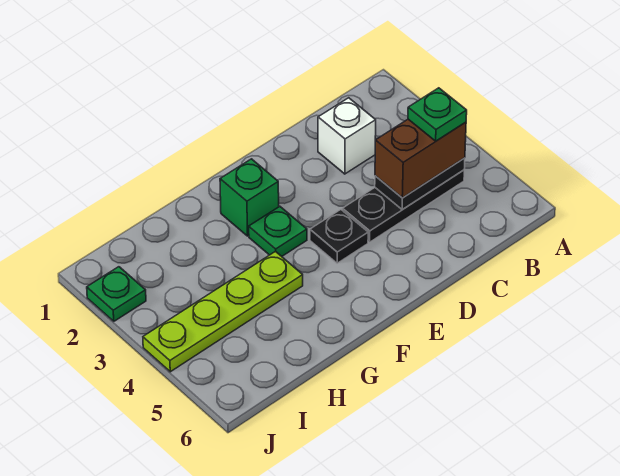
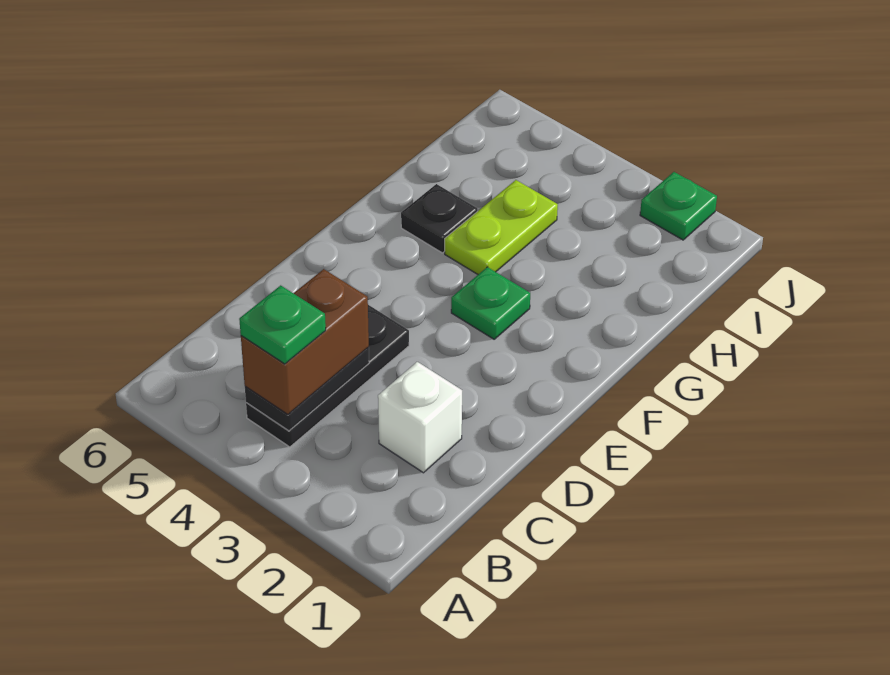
black plate E4 level 1 -> black plate G5 level 1
green brick F2 level 1 -> none
lime plate G4:J4 level 1 -> lime plate G4:H4 level 1

